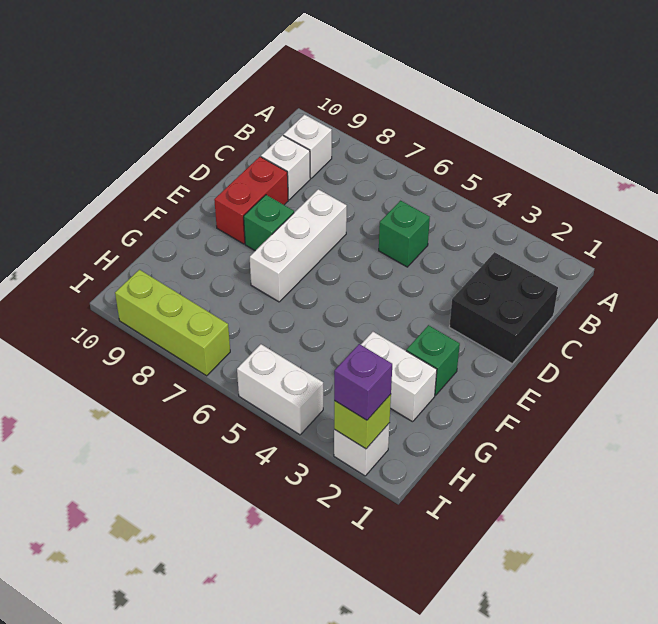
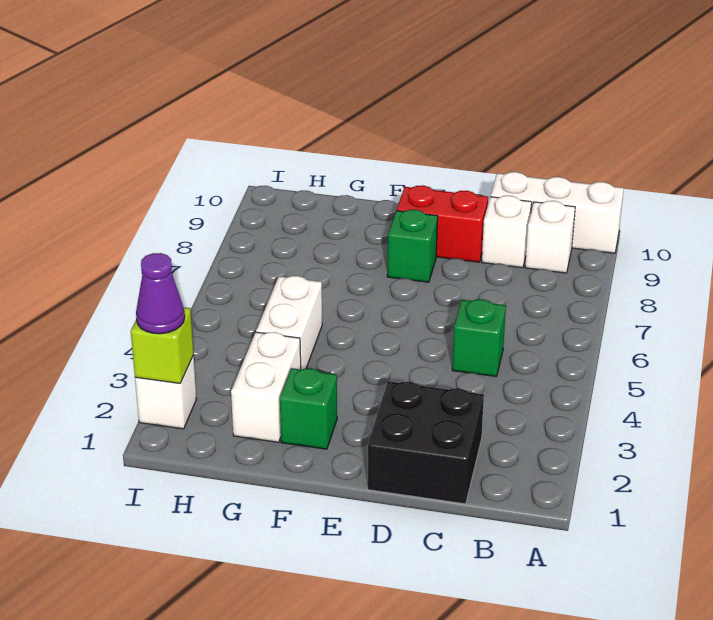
white brick D7:F7 level 1 -> white brick A10:C10 level 1
purple brick I2 level 3 -> purple cone I2 level 3
white brick I4:I5 level 1 -> white brick G4:G5 level 1
lime brick I7:I9 level 1 -> none

